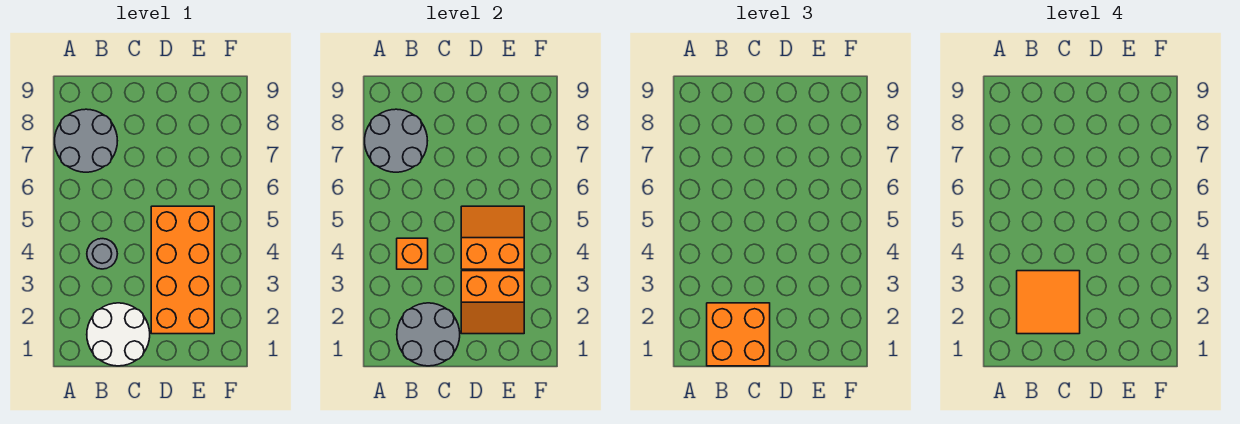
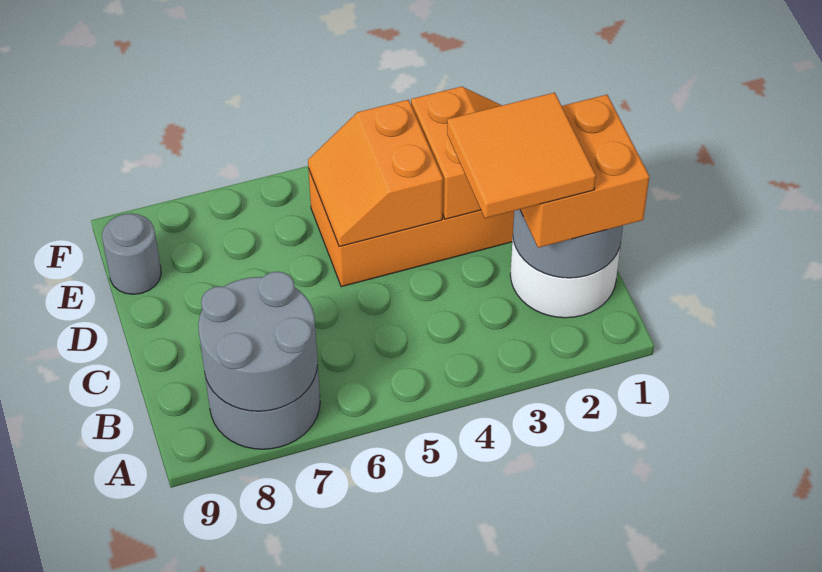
grey round brick B4 level 1 -> grey round brick E9 level 1
orange brick B4 level 2 -> none

